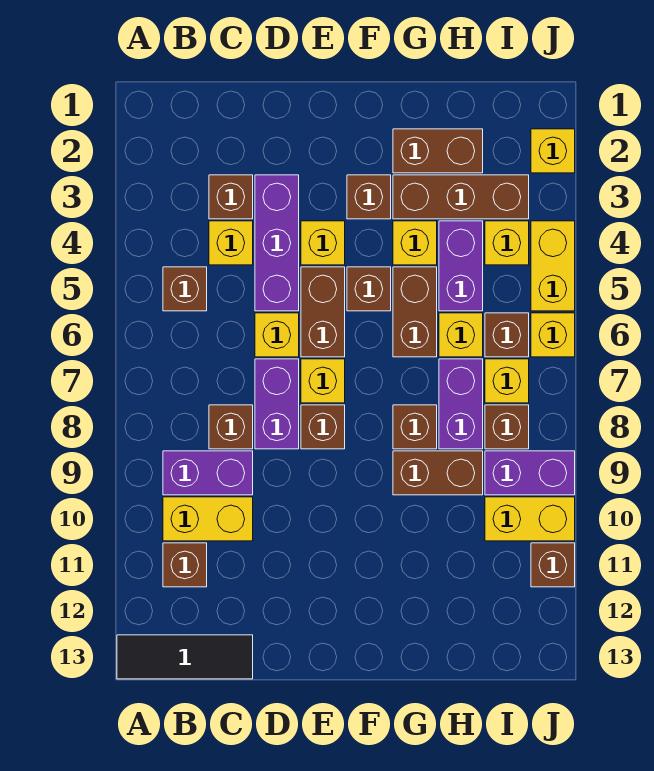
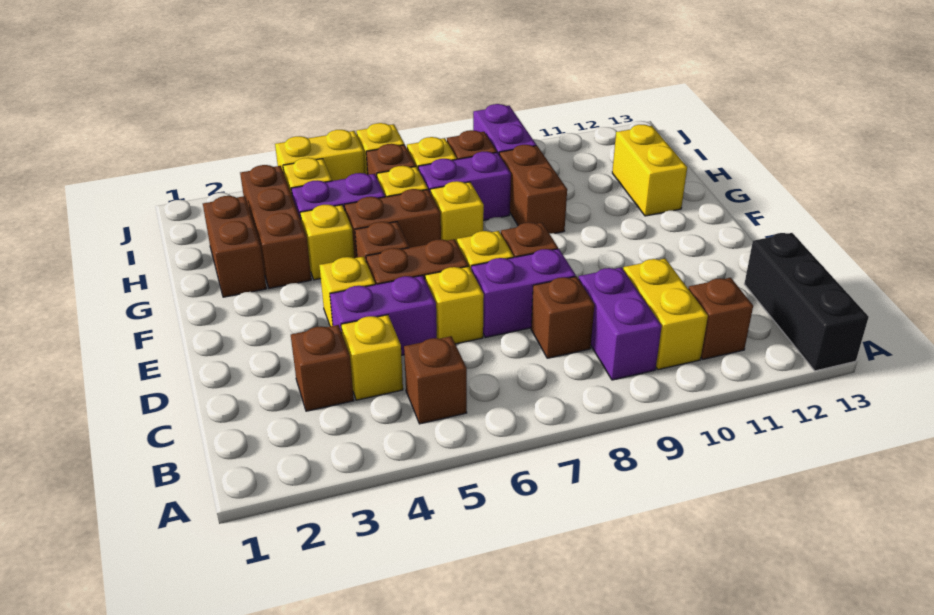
black tile A13:C13 level 1 -> black brick A13:C13 level 1
purple brick D3:D5 level 1 -> purple brick D4:D5 level 1
brown brick F3 level 1 -> none
brown brick G8 level 1 -> none
yellow brick I10:J10 level 1 -> yellow brick G12:H12 level 1
yellow brick J2 level 1 -> yellow brick G7 level 1
brown brick J11 level 1 -> none

